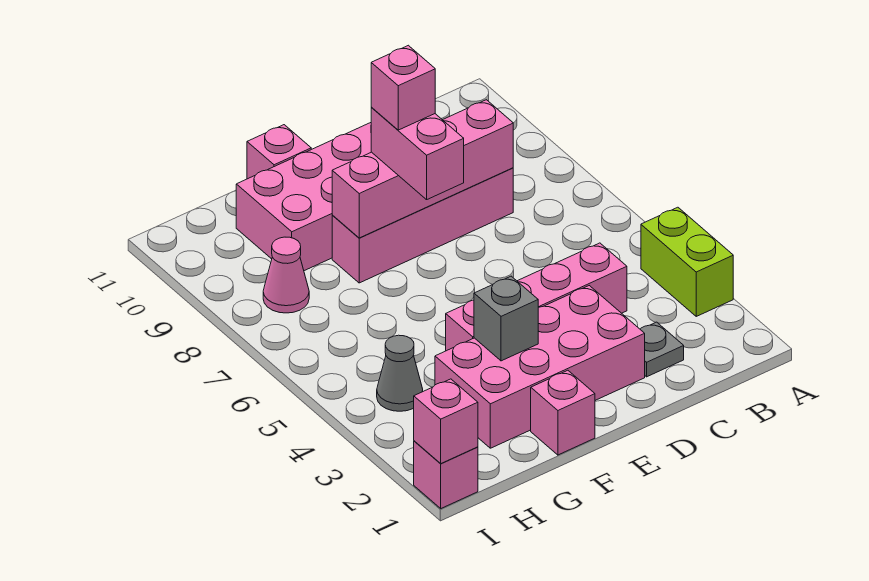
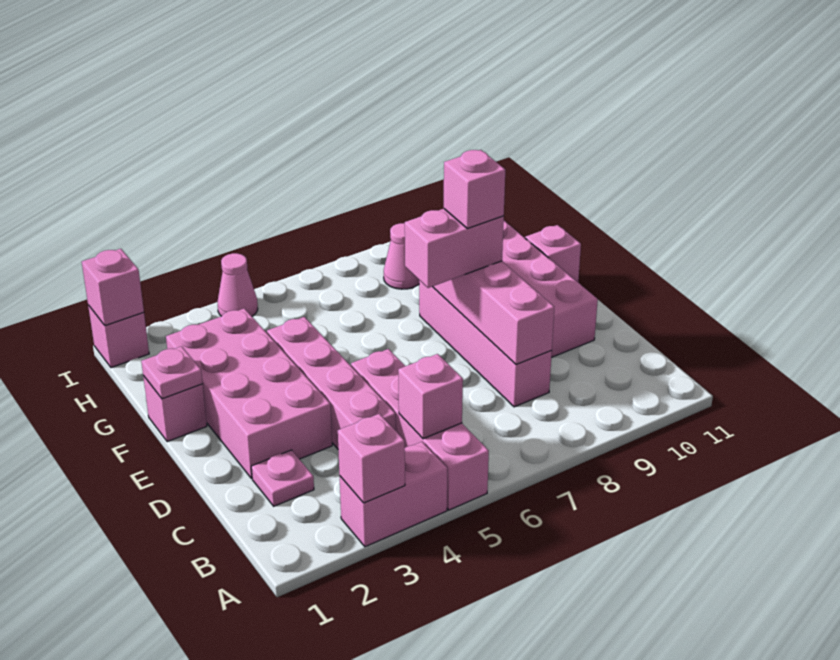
lime brick A3:A4 level 1 -> pink brick A3:A4 level 1
none -> pink brick A3 level 2
none -> pink brick A5:D5 level 1
none -> pink brick B5 level 2
grey plate C2 level 1 -> pink plate C2 level 1
none -> pink plate F1 level 2
grey brick F3 level 2 -> none
grey cone H4 level 1 -> none
none -> pink cone I4 level 1

